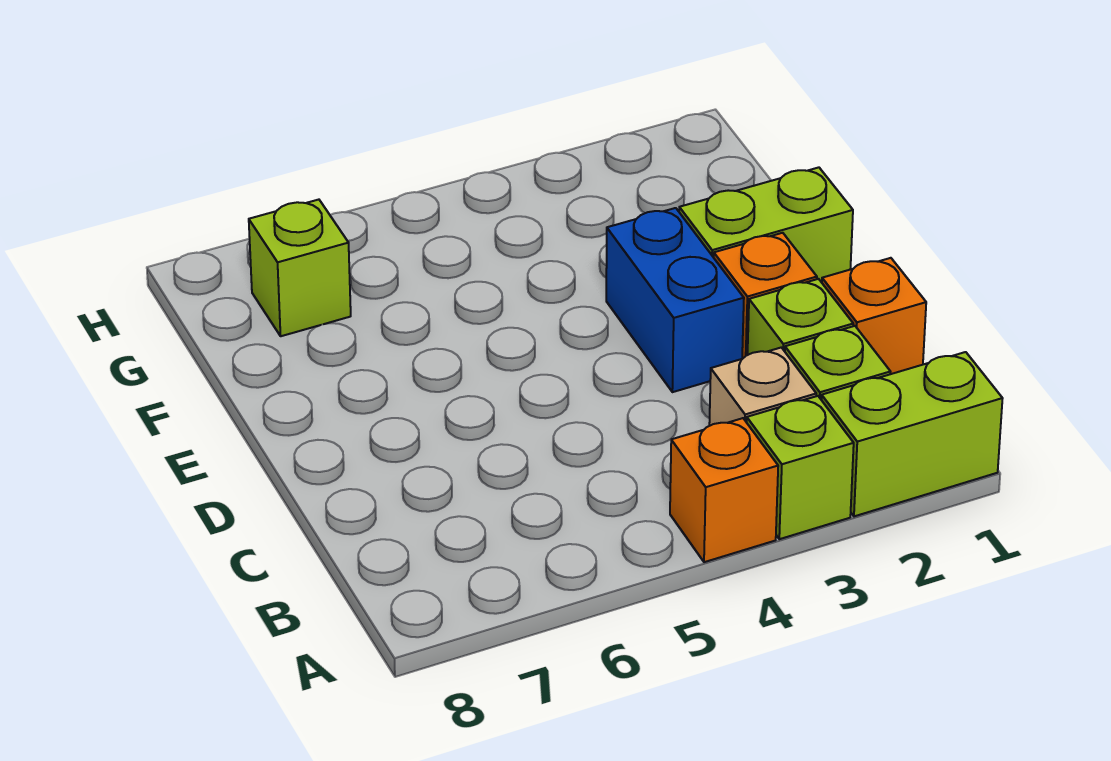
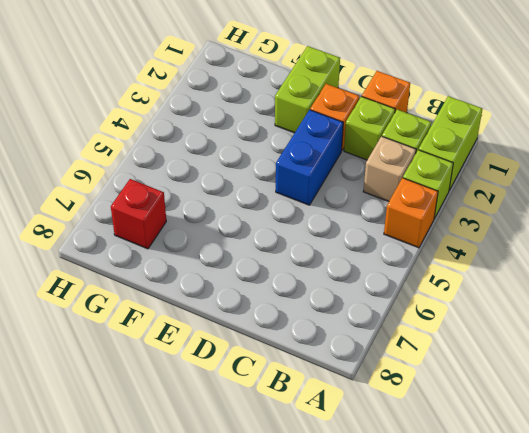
blue brick D3:E3 level 1 -> blue brick D3:D4 level 1
lime brick G7 level 1 -> red brick G7 level 1

